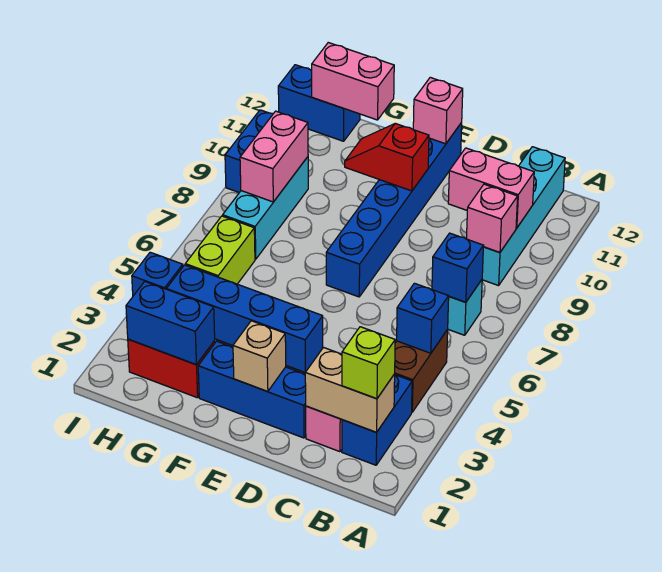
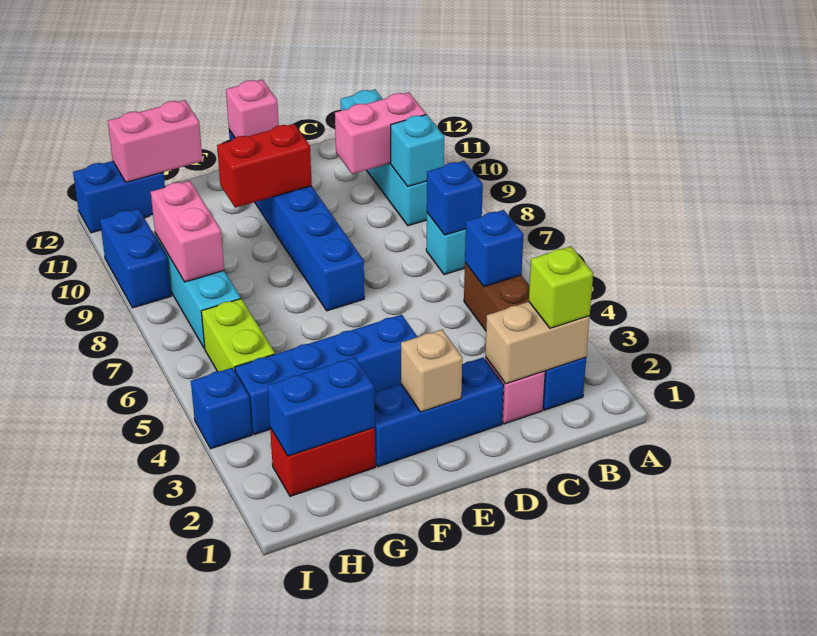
pink brick B9 level 2 -> cyan brick B9 level 2
red slope E10:F10 level 2 top E -> red brick E10:F10 level 2

